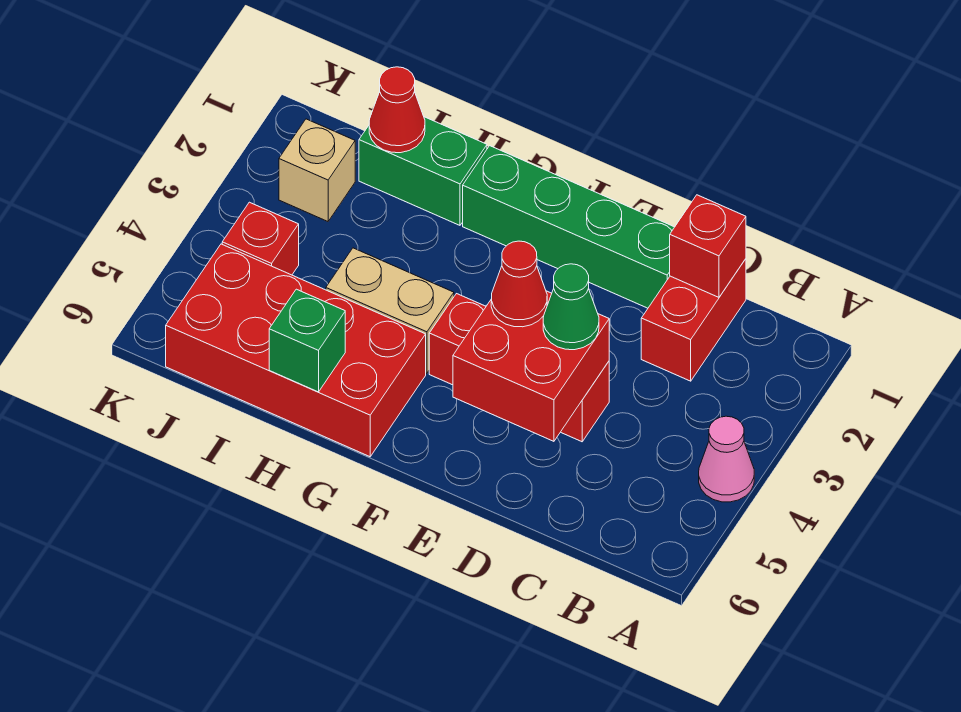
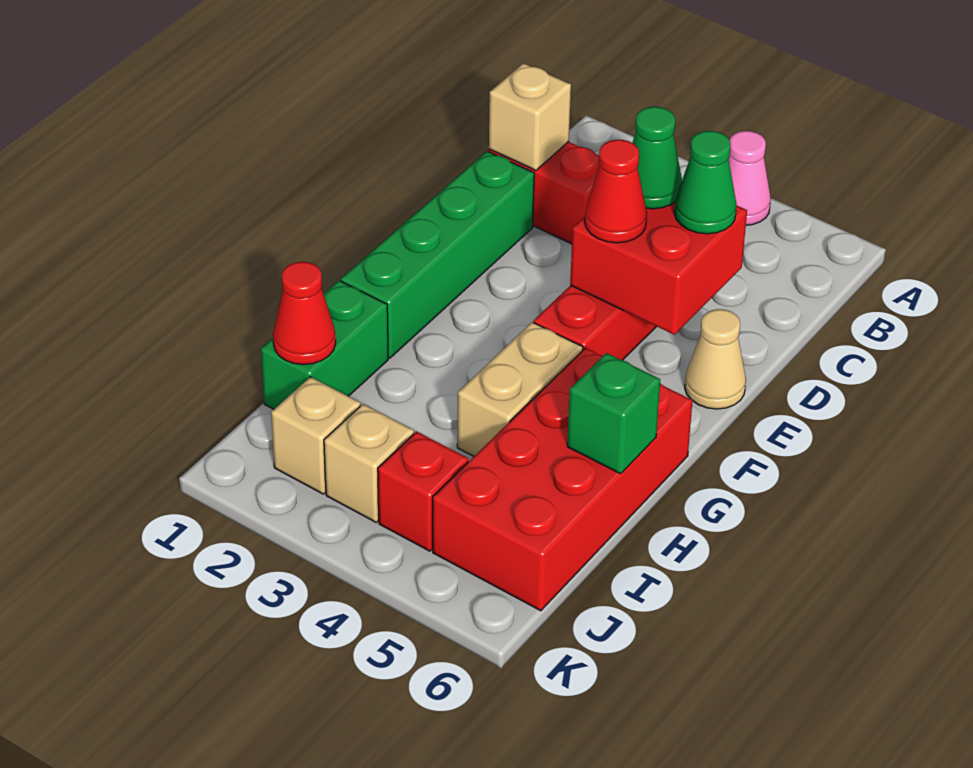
red brick C1 level 2 -> tan brick C1 level 2
none -> green cone D5 level 3
none -> tan cone E6 level 1
none -> tan brick J3 level 1

